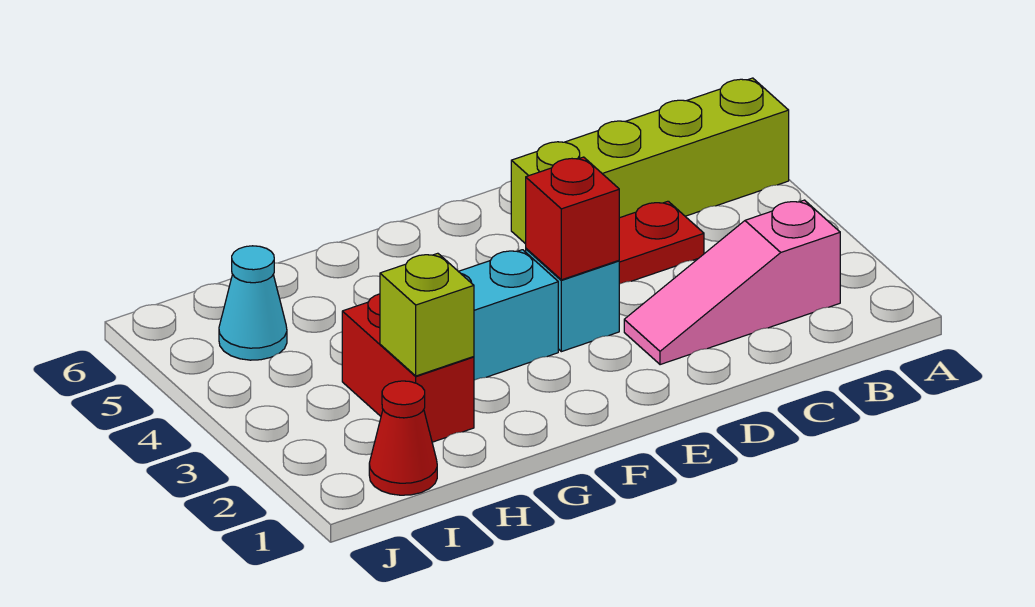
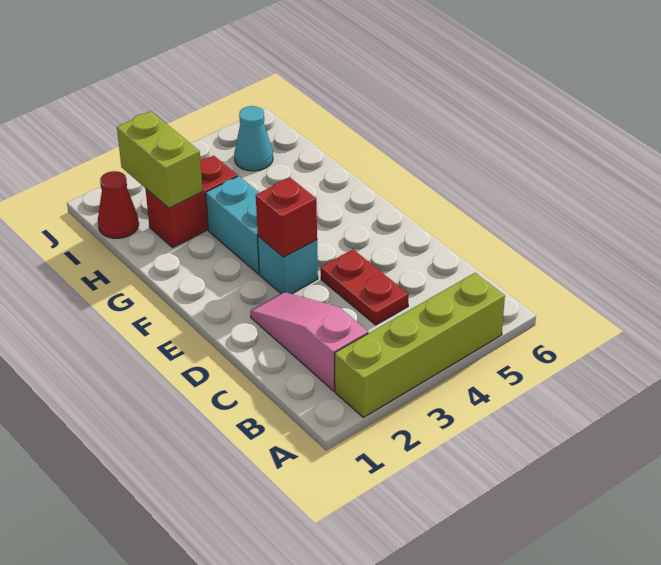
lime brick A5:D5 level 1 -> lime brick A2:A5 level 1
lime brick H2 level 2 -> lime brick H2:I2 level 2

